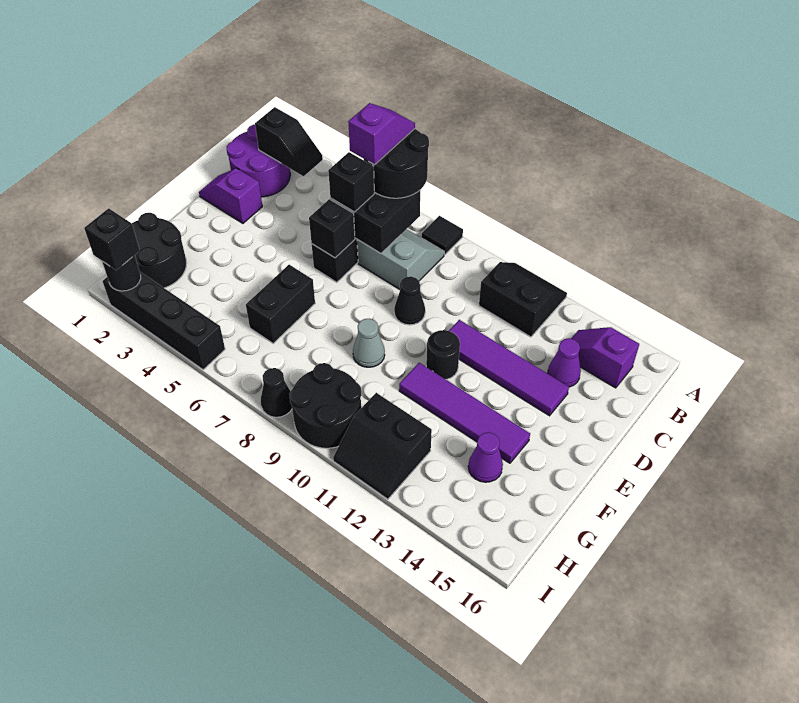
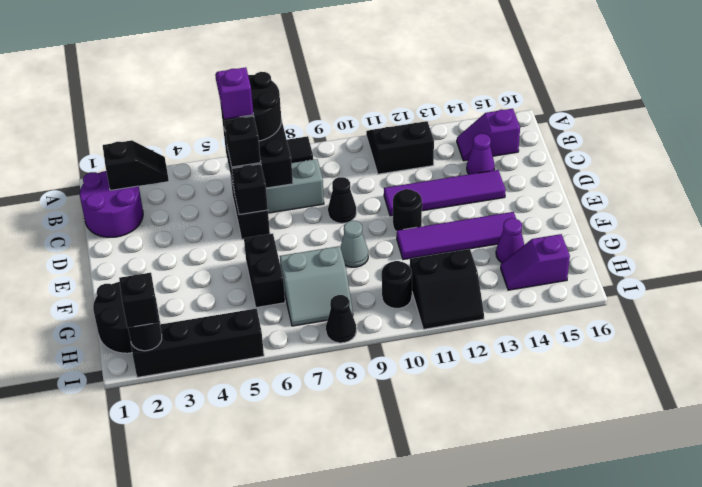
purple slope D1:D2 level 1 top 2 -> purple slope H14:H15 level 1 top 15
none -> grey slope G7:H8 level 1 top G
black round brick H9:I10 level 1 -> black round brick H10 level 1

